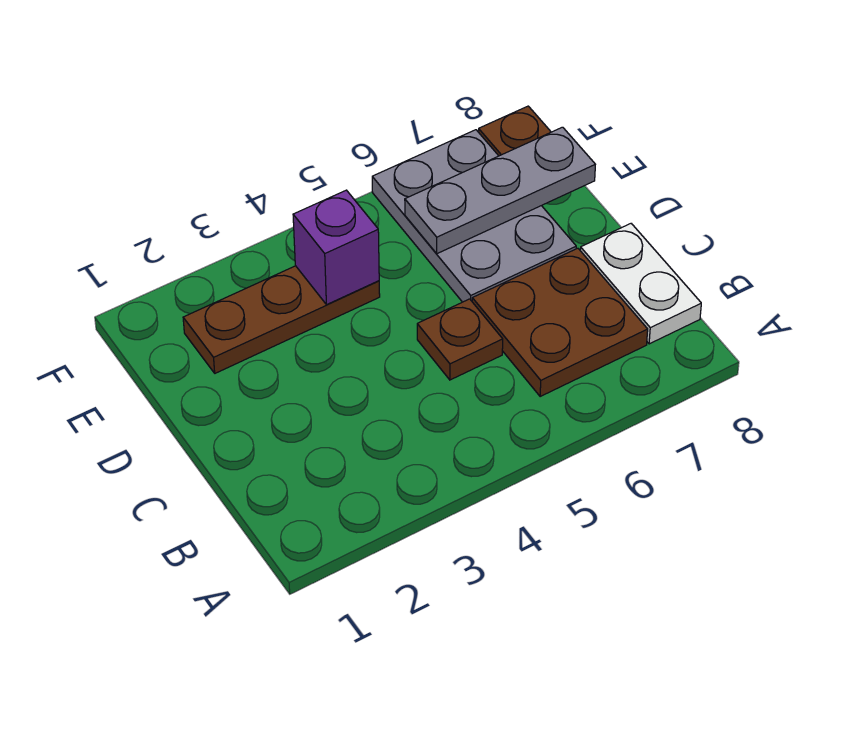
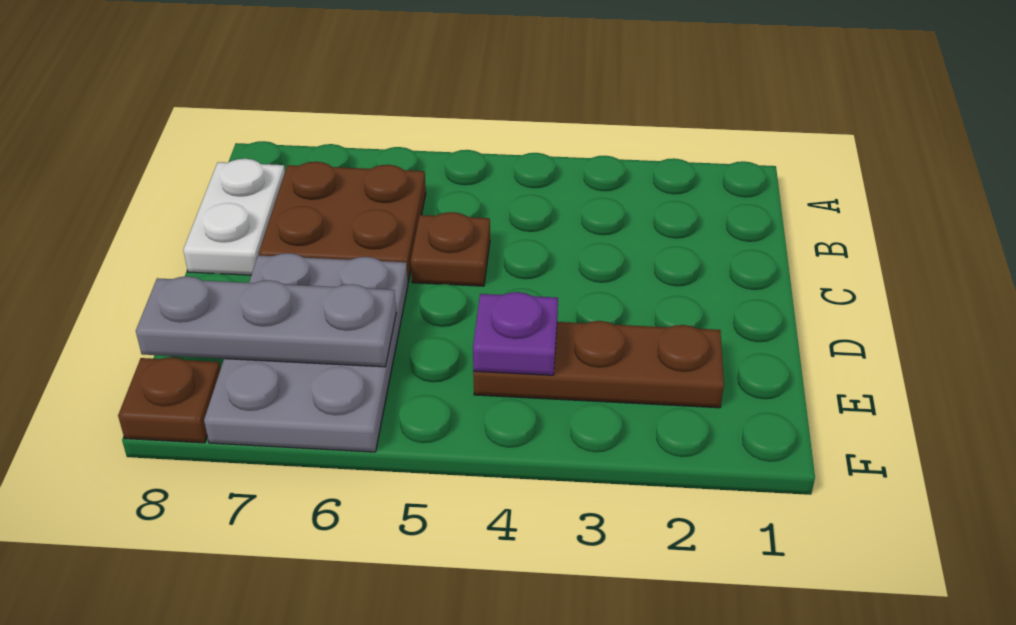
purple brick E4 level 2 -> purple plate E4 level 2

